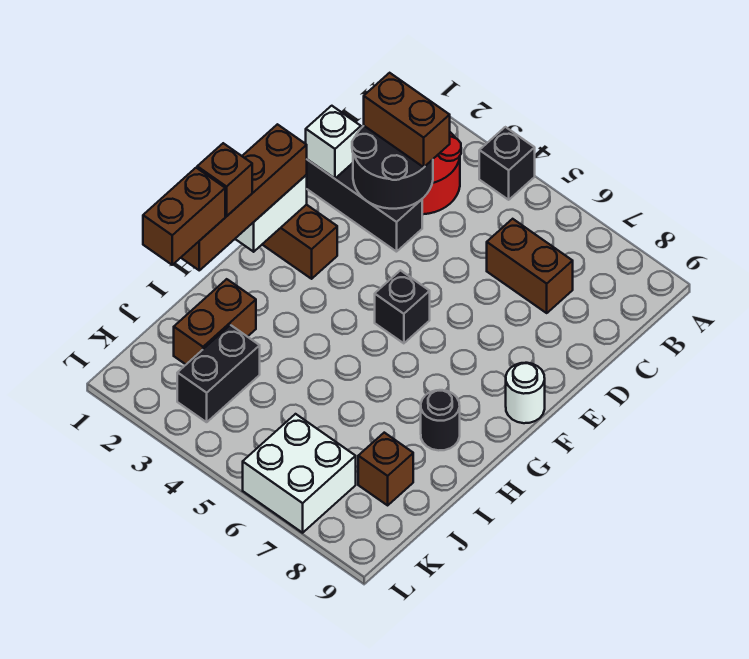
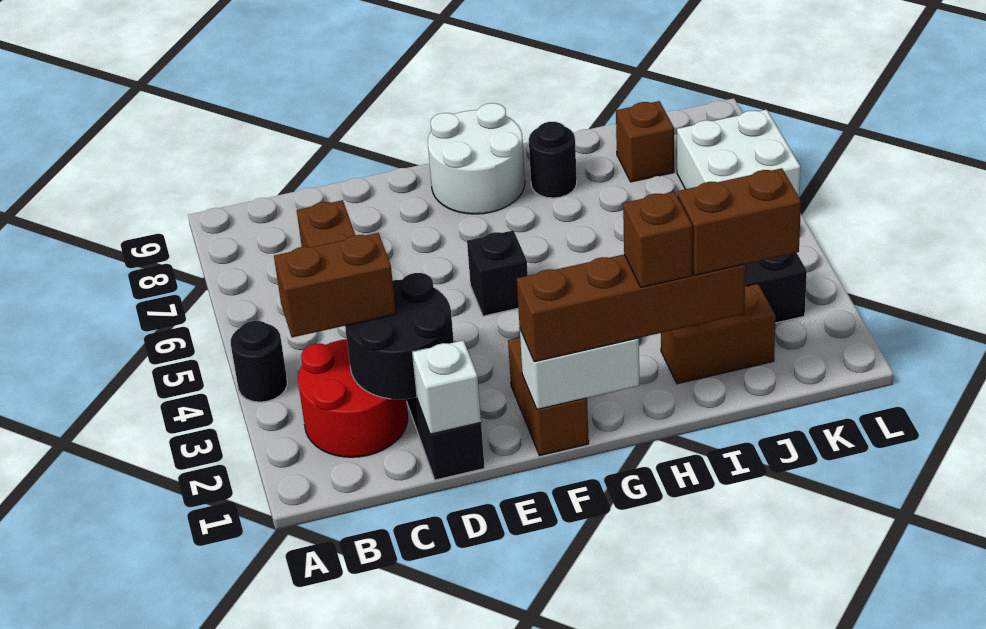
black brick A4 level 1 -> black round brick A4 level 1
brown brick C2:C3 level 3 -> brown brick B3:C3 level 3
white round brick F9 level 1 -> white round brick F8:G9 level 1

